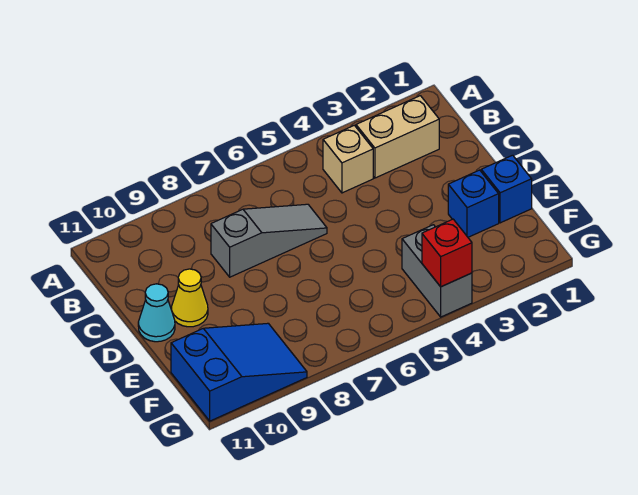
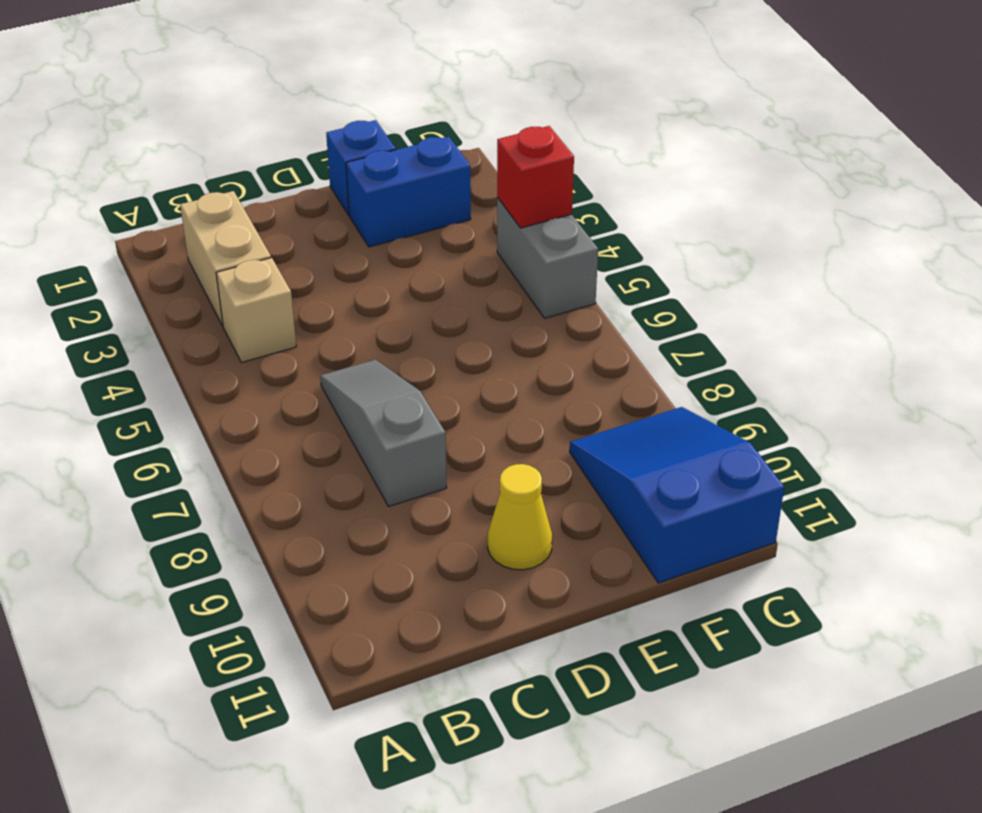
cyan cone D11 level 1 -> none
blue brick E2 level 1 -> blue brick E2:F2 level 1
grey brick F4:G4 level 1 -> grey brick G4:G5 level 1

